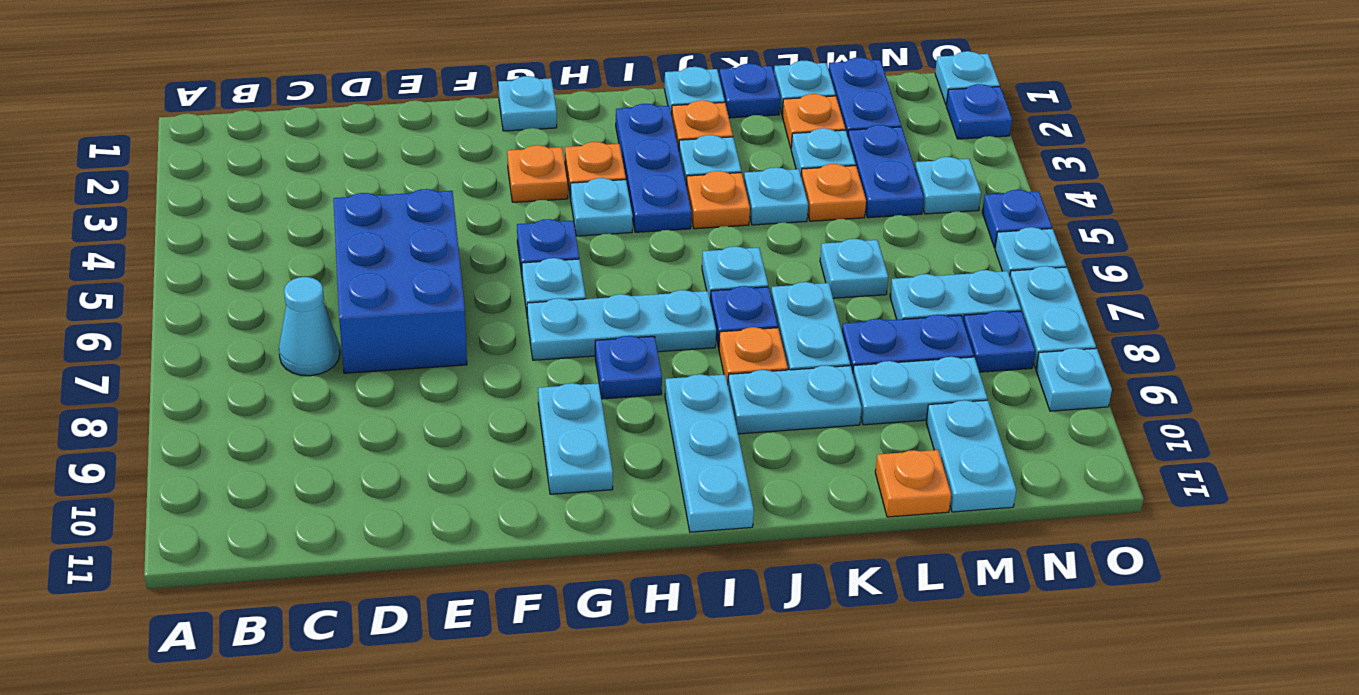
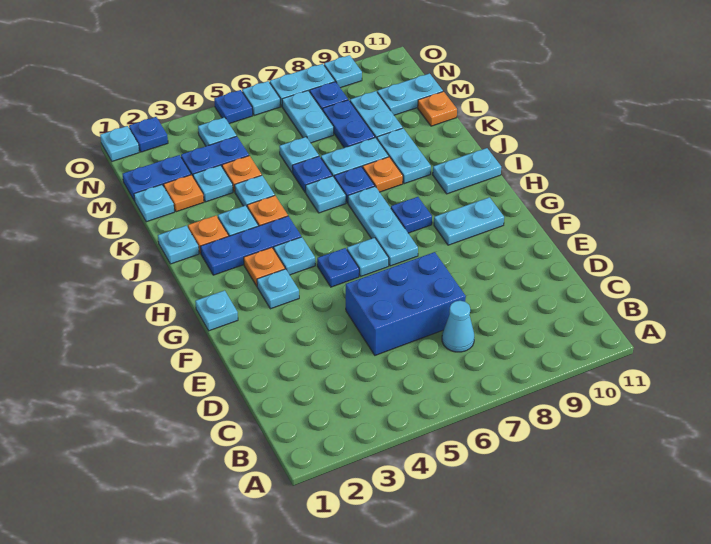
orange plate G3 level 1 -> cyan plate G3 level 1
cyan plate I9:I11 level 1 -> cyan plate I10:I11 level 1
blue plate K1 level 1 -> blue plate K6 level 1

